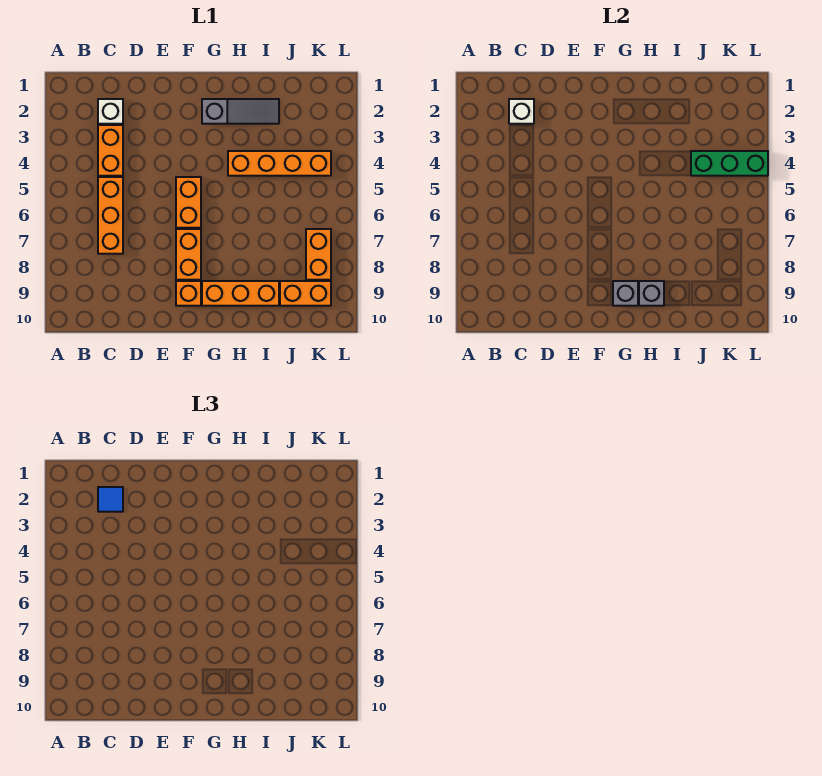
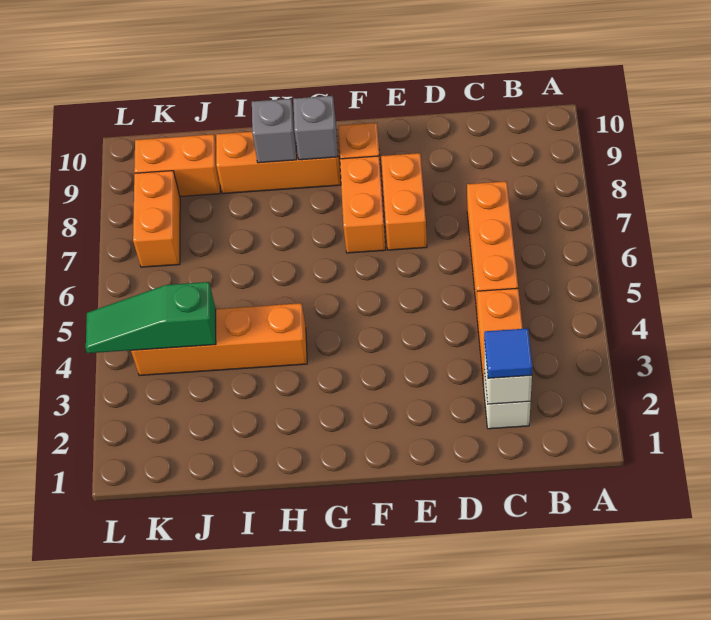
orange brick F5:F6 level 1 -> orange brick E7:E8 level 1
grey slope G2:I2 level 1 top G -> none
green brick J4:L4 level 2 -> green slope J4:L4 level 2 top J

